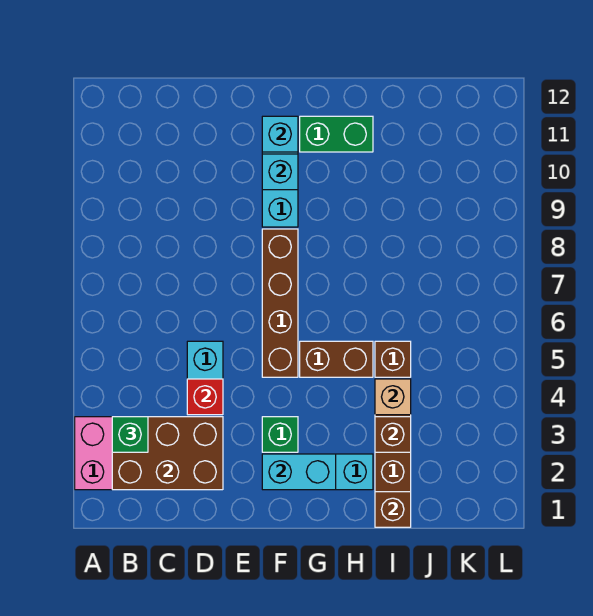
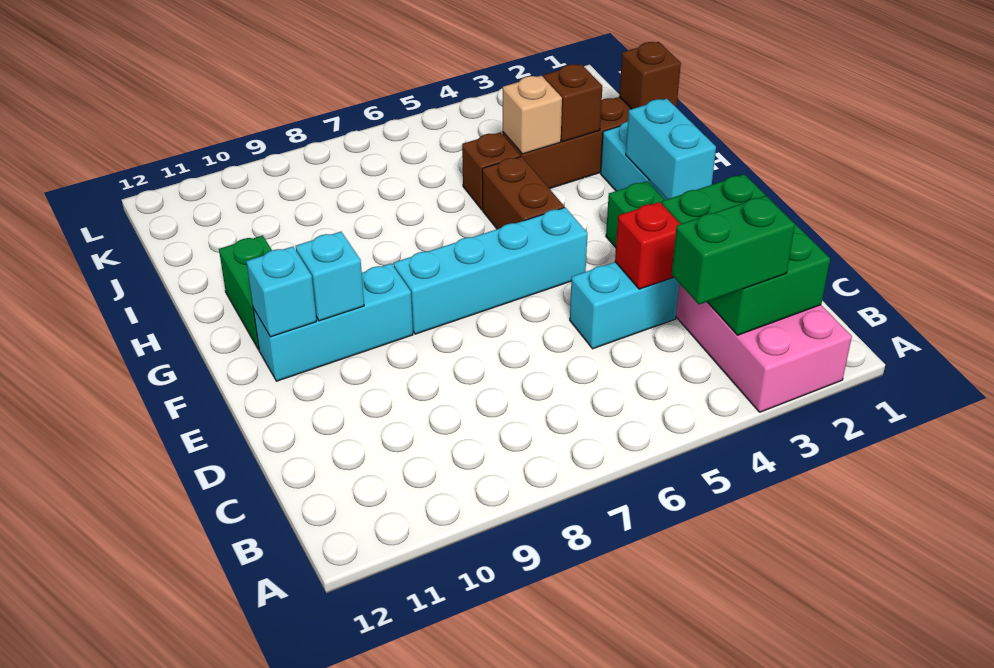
brown brick B2:D3 level 2 -> green brick B2:D3 level 2
green brick B3 level 3 -> green brick B3:B4 level 3
brown brick F5:F8 level 1 -> cyan brick F5:F8 level 1

